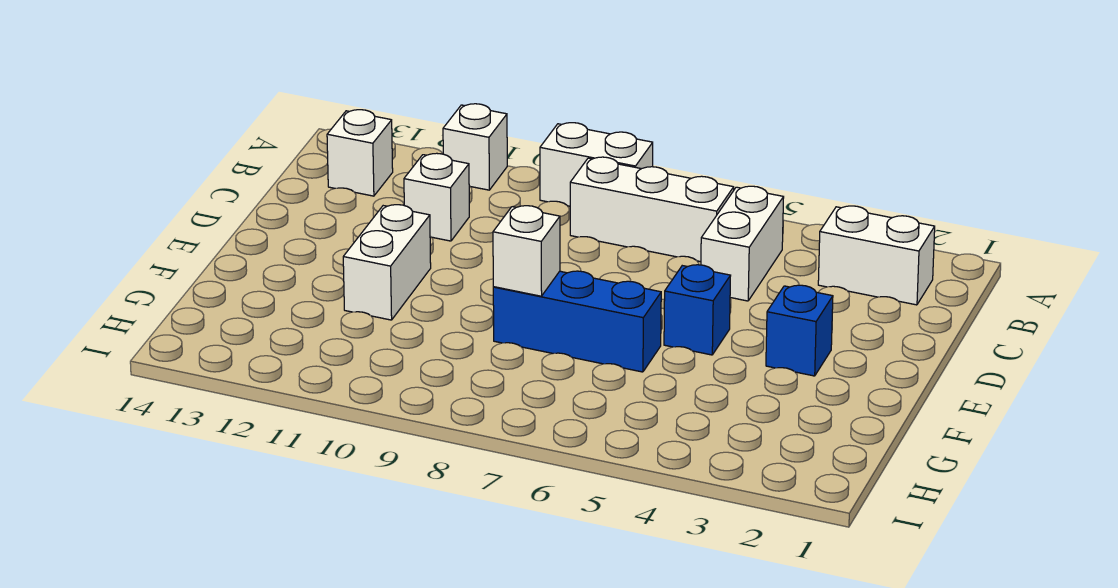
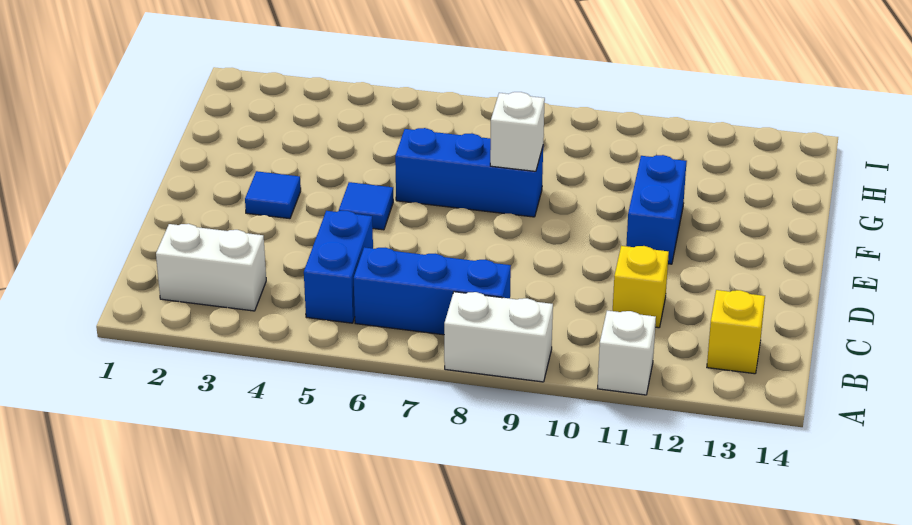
white brick B5:C5 level 1 -> blue brick B5:C5 level 1
white brick B6:B8 level 1 -> blue brick B6:B8 level 1
white brick B13 level 1 -> yellow brick B13 level 1
white brick C11 level 1 -> yellow brick C11 level 1
blue brick E3 level 1 -> blue tile E3 level 1
blue brick E5 level 1 -> blue tile E5 level 1
white brick E11:F11 level 1 -> blue brick E11:F11 level 1

